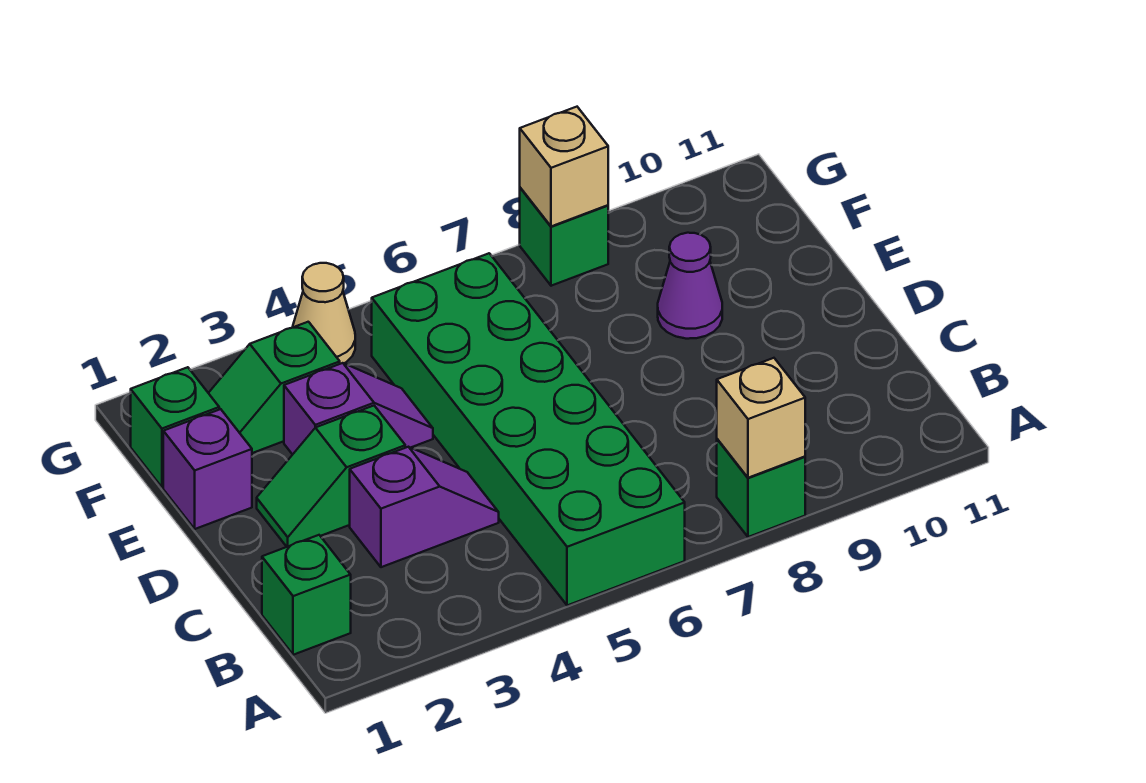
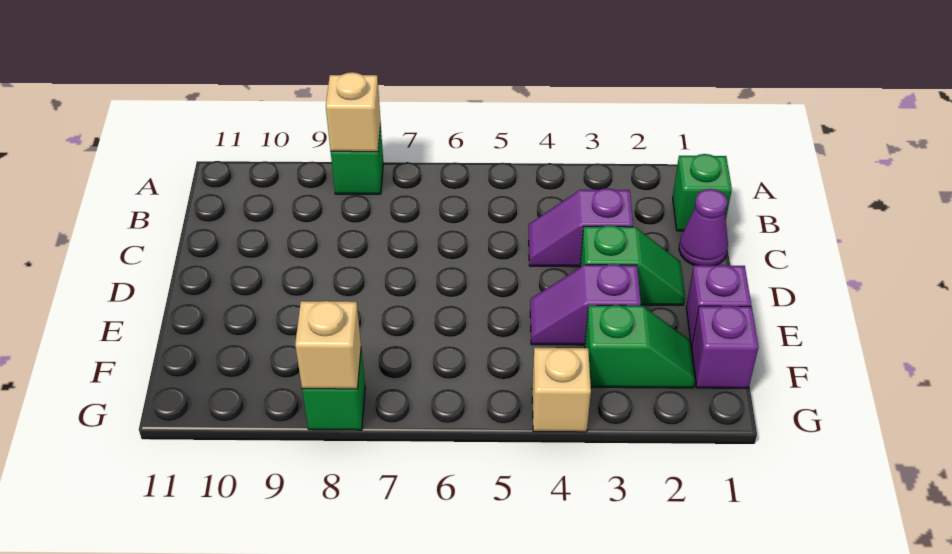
green brick A5:F6 level 1 -> none
purple cone E9 level 1 -> purple cone C1 level 1
green brick F1 level 1 -> purple brick F1 level 1
tan cone G4 level 1 -> tan brick G4 level 1

